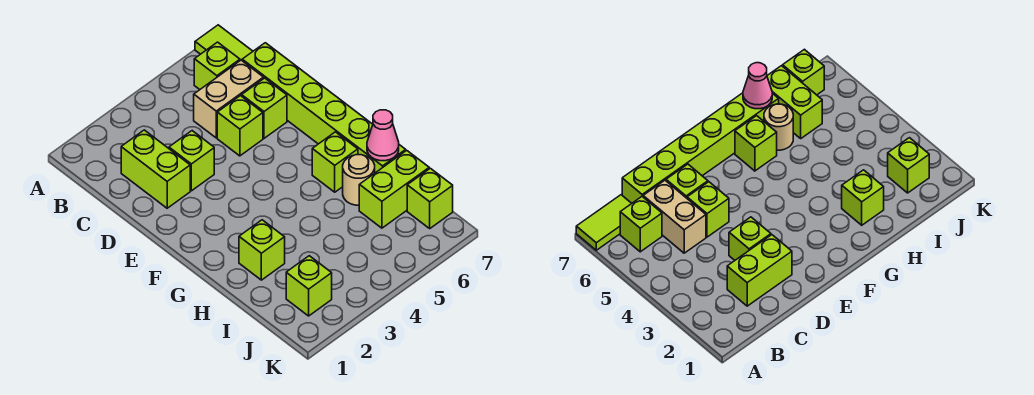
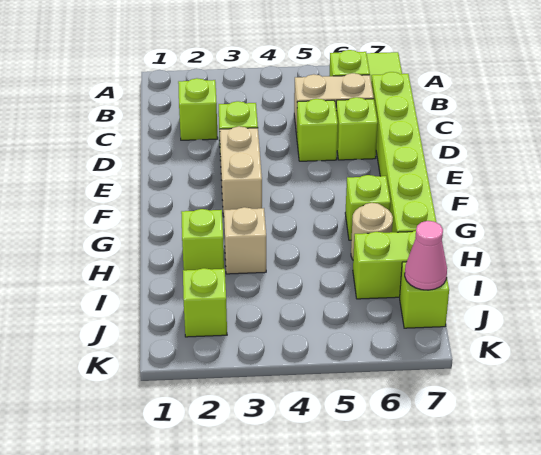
lime brick C2:D2 level 1 -> lime brick C2 level 1
none -> tan brick E3:F3 level 1
none -> tan brick H3 level 1
pink cone H7 level 2 -> pink cone J7 level 2

